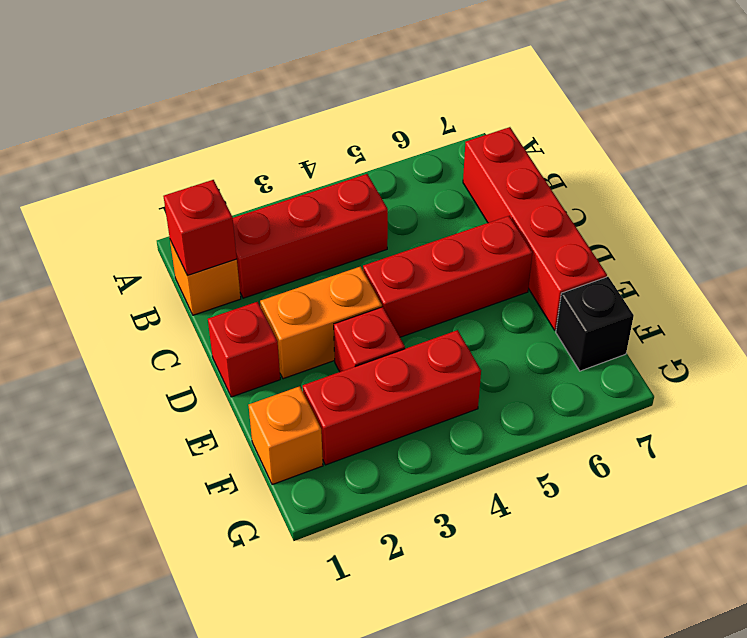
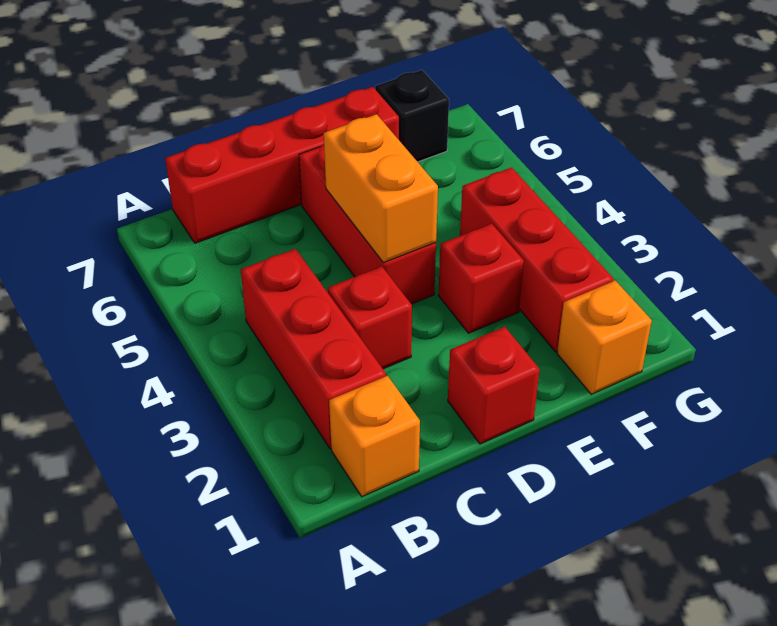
red brick B1 level 2 -> red brick C3 level 1
orange brick D2:D3 level 1 -> orange brick D4:D5 level 2

